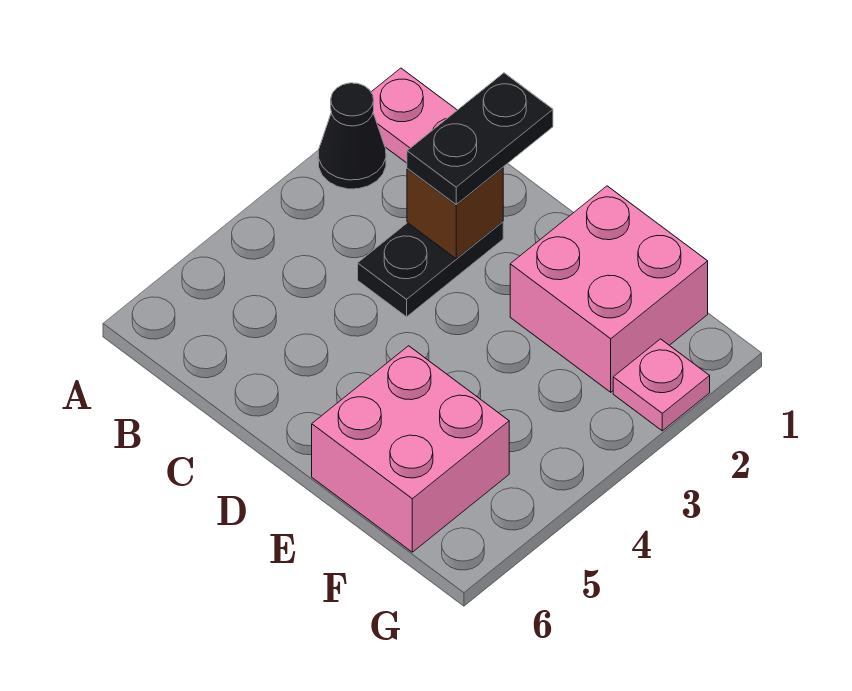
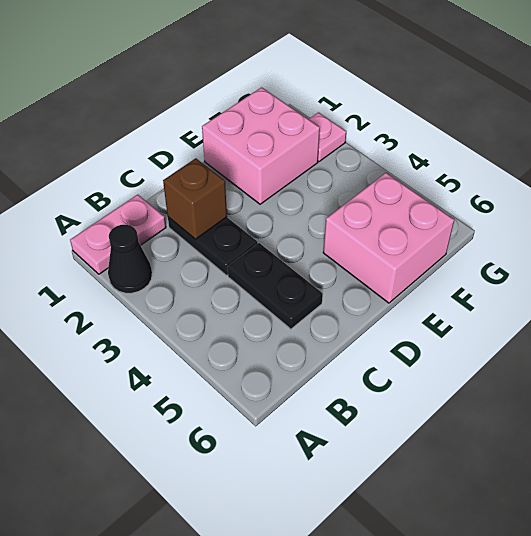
black plate C1:C2 level 3 -> black plate C4:C5 level 1

